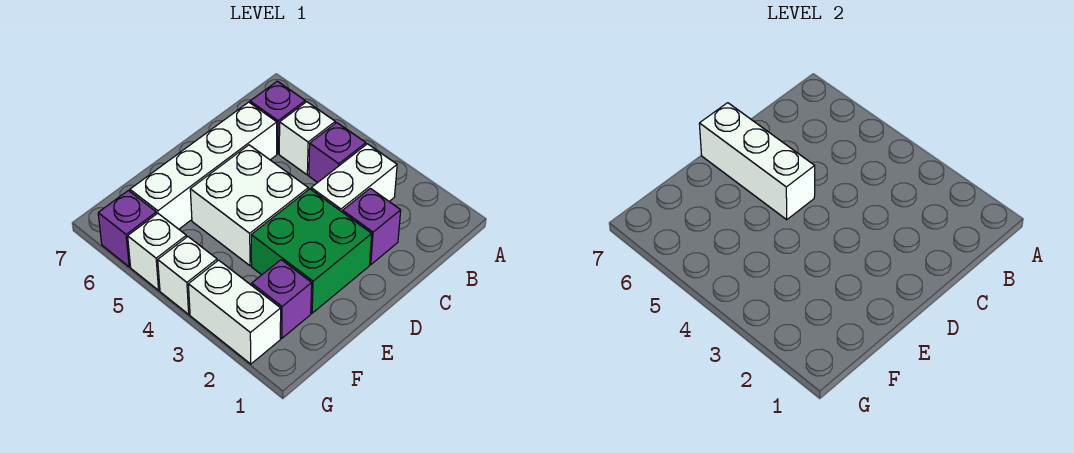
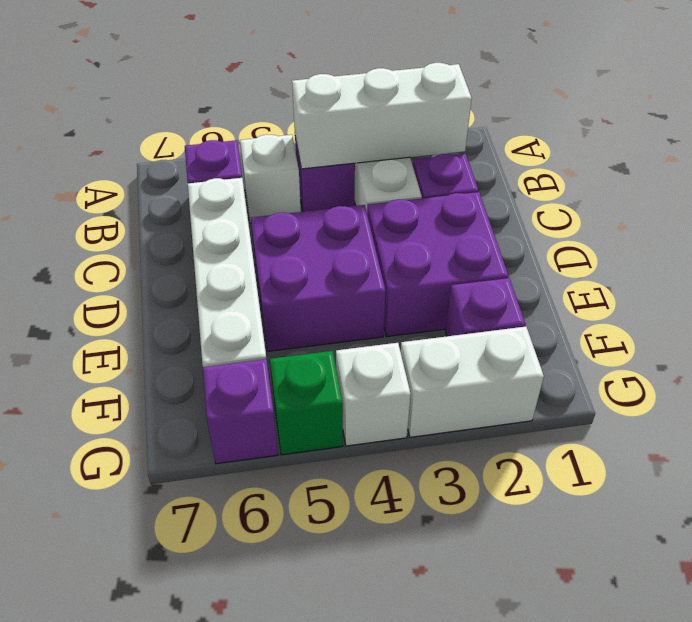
green brick D2:E3 level 1 -> purple brick D2:E3 level 1
white brick D4:E5 level 1 -> purple brick D4:E5 level 1
white brick D5:D7 level 2 -> white brick B2:B4 level 2
white brick G5 level 1 -> green brick G5 level 1

